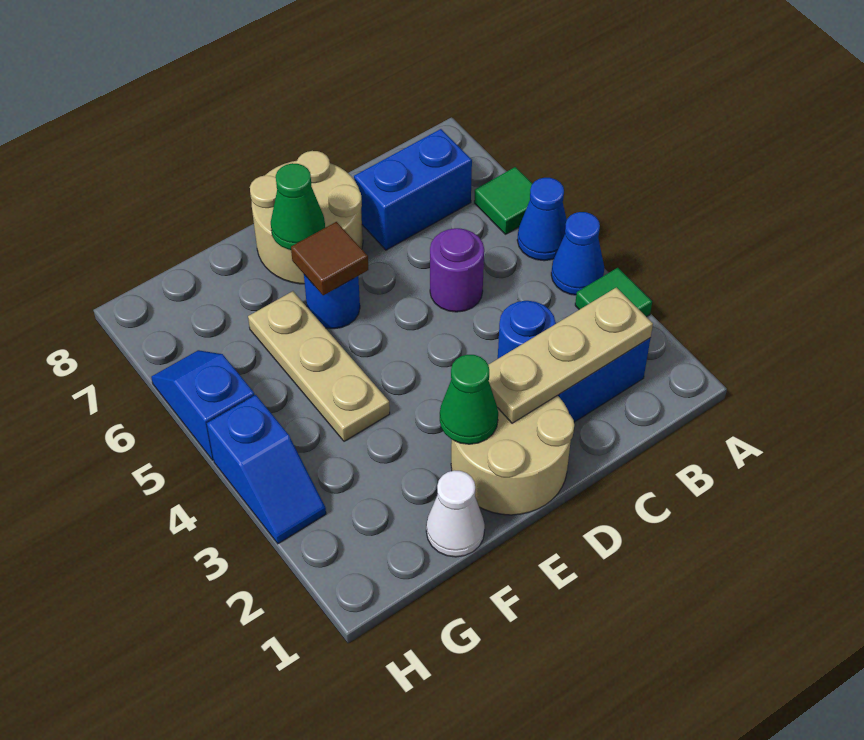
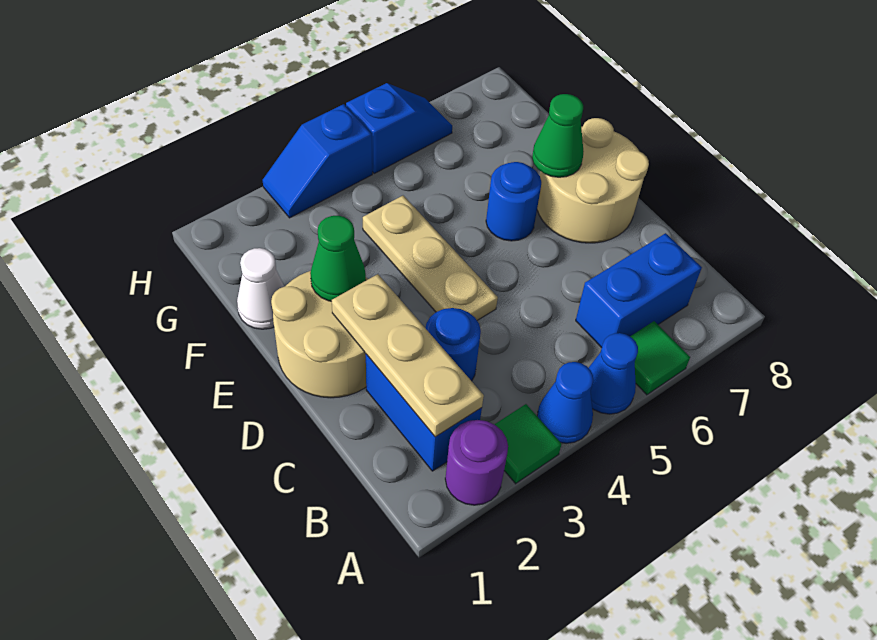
blue brick B7:C7 level 1 -> blue brick B6:B7 level 1
purple round brick C5 level 1 -> purple round brick A2 level 1
brown tile E6 level 2 -> none
tan plate F4:F6 level 1 -> tan plate D4:F4 level 1

